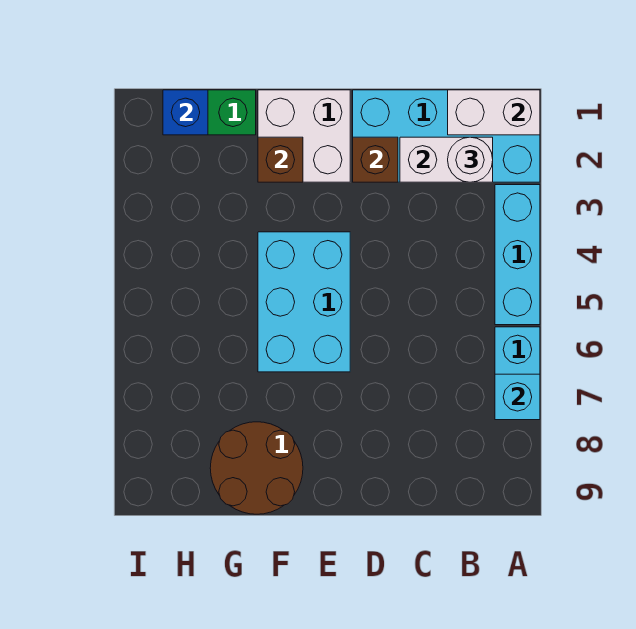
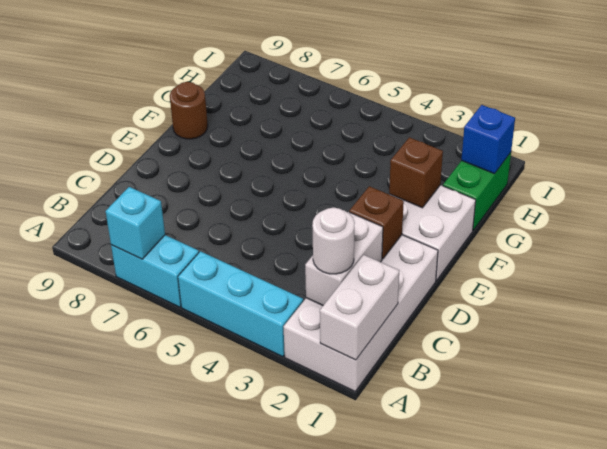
cyan brick A1:D2 level 1 -> white brick A1:D2 level 1
cyan brick E4:F6 level 1 -> none
brown round brick F8:G9 level 1 -> brown round brick F9 level 1

